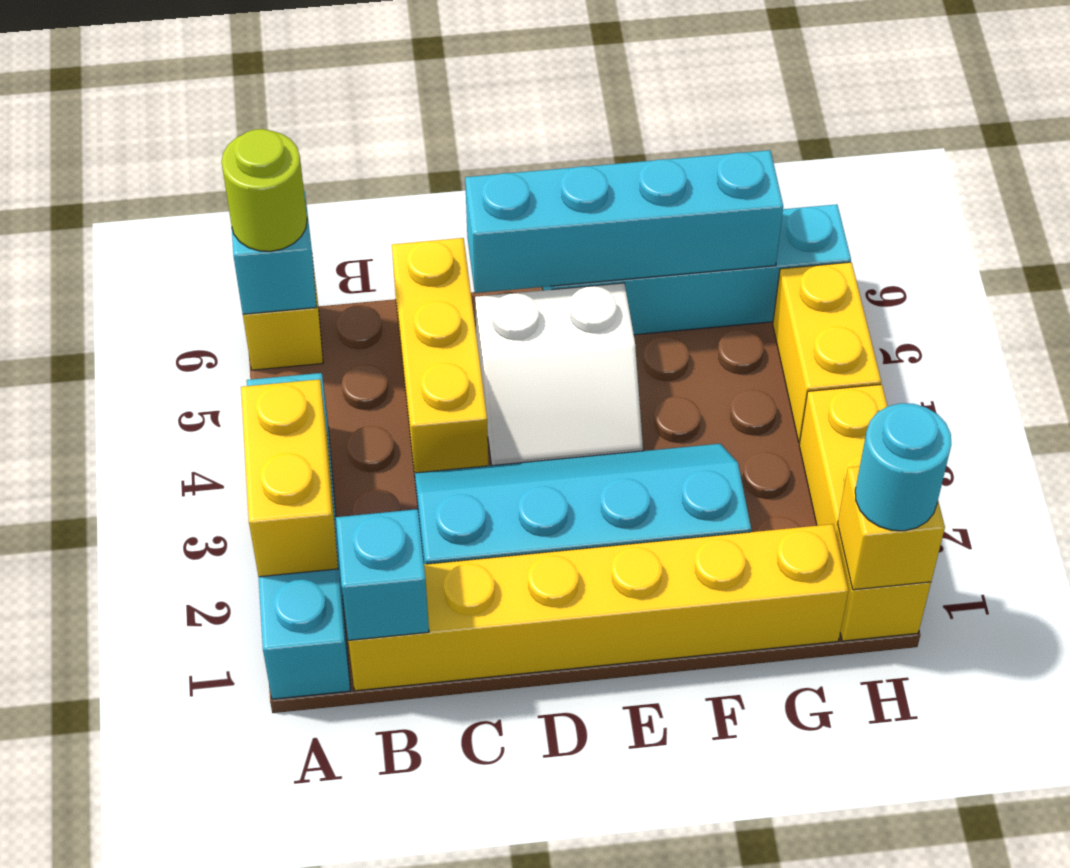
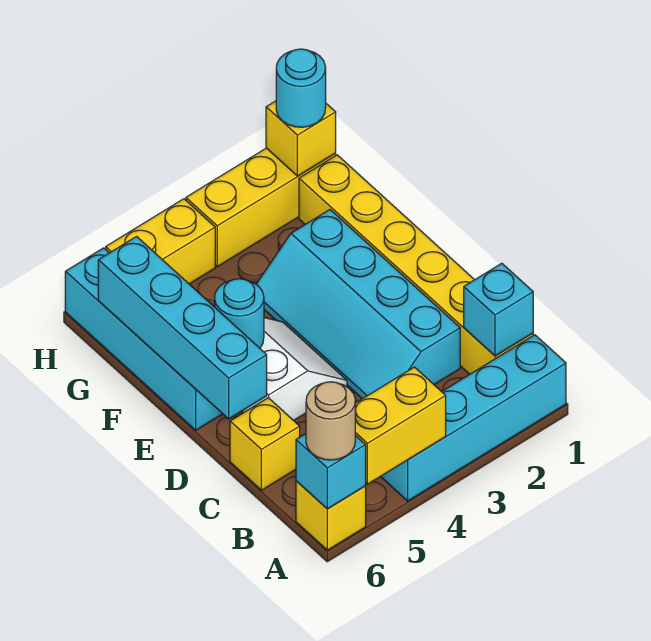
yellow brick A2:A3 level 2 -> yellow brick A4:A5 level 2
lime round brick A6 level 3 -> tan round brick A6 level 3
yellow brick C4:C6 level 1 -> yellow brick C6 level 1
none -> cyan round brick E5 level 2

